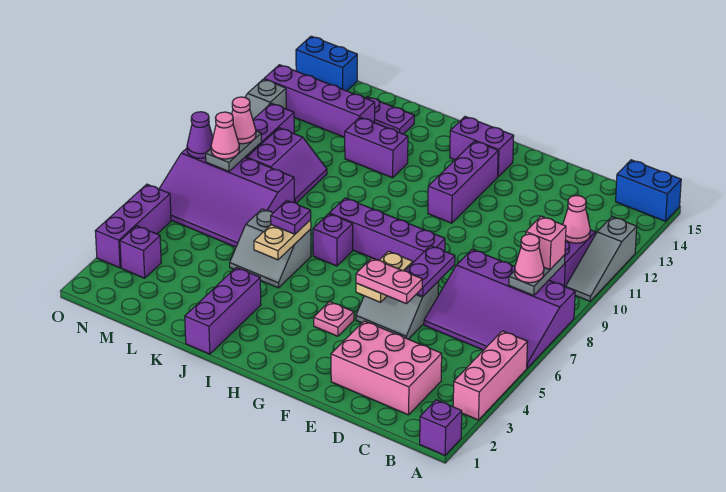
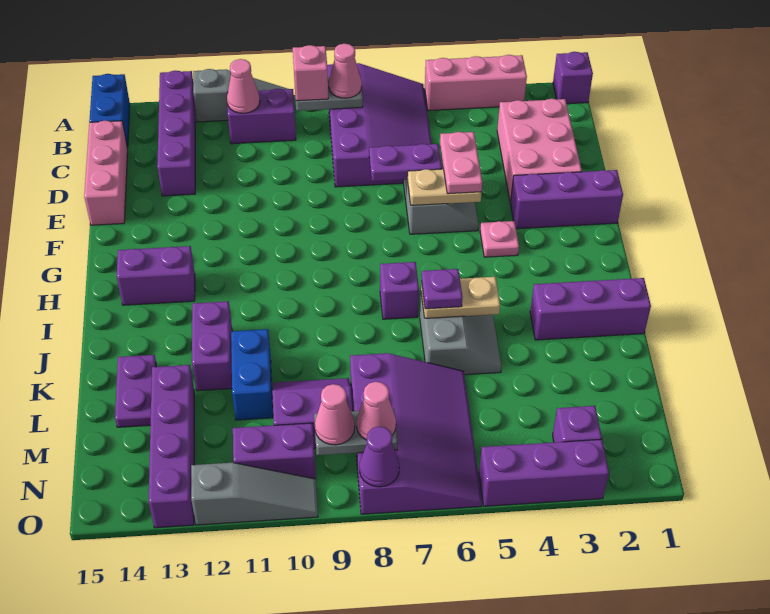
none -> pink brick C15:E15 level 1
purple brick F8:I8 level 1 -> purple brick A13:D13 level 1
purple brick G11:G13 level 1 -> purple brick F1:F3 level 1
purple brick G14:H14 level 1 -> purple brick H13:H14 level 1
blue brick N15:O15 level 1 -> blue brick K11:L11 level 1

